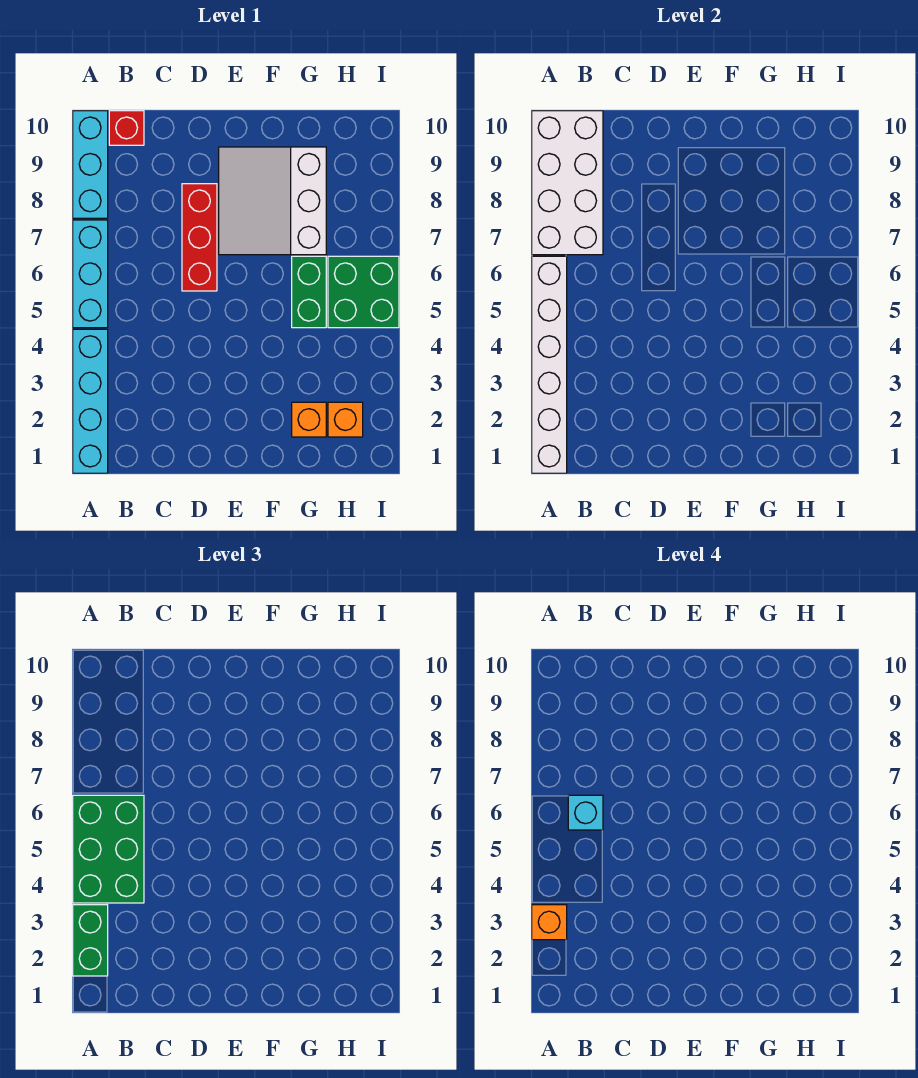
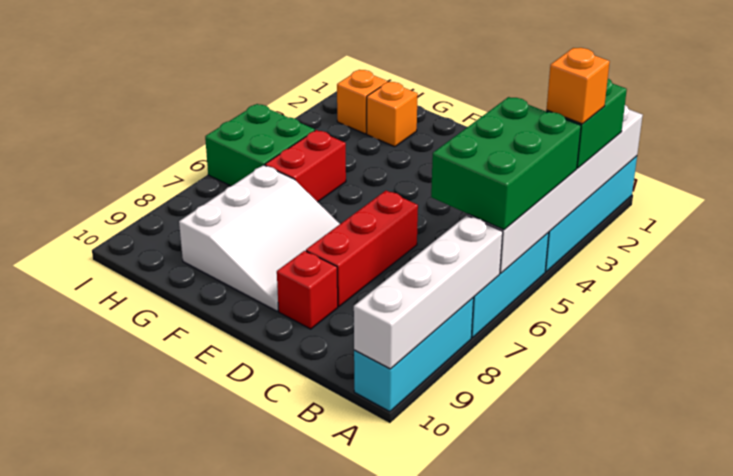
white brick A7:B10 level 2 -> white brick A7:A10 level 2
cyan brick B6 level 4 -> none
red brick B10 level 1 -> red brick D9 level 1
green brick G5:G6 level 1 -> red brick G5:G6 level 1

